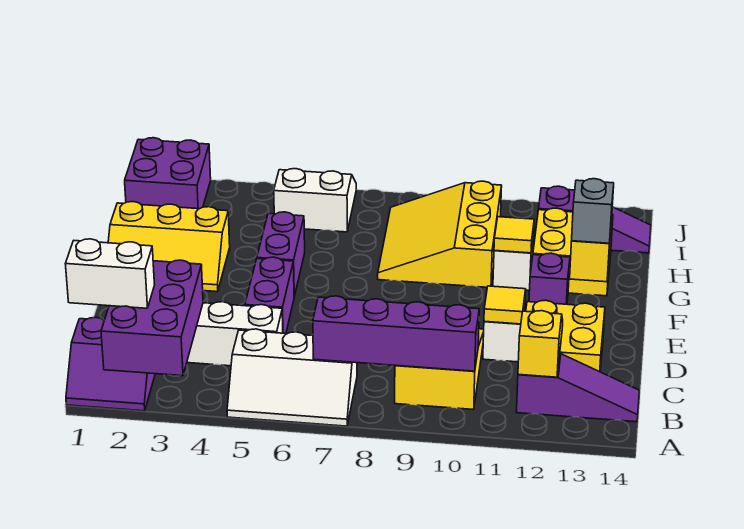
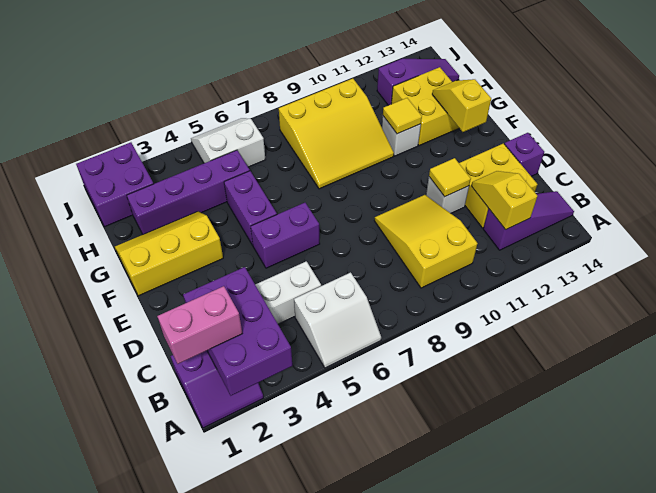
white slope A5:B7 level 1 top B -> white slope A5:B6 level 1 top B
white brick B1:B2 level 3 -> pink brick B1:B2 level 3
purple brick B7:B10 level 2 -> purple brick H2:H5 level 1
purple brick D5:E5 level 1 -> purple brick E5:E6 level 1
yellow slope F1:G3 level 1 top G -> yellow slope F1:G3 level 1 top F
purple brick F12 level 1 -> purple brick D14 level 1
grey brick F13 level 3 -> none
yellow slope G8:I10 level 1 top 10 -> yellow slope G8:I10 level 1 top I

